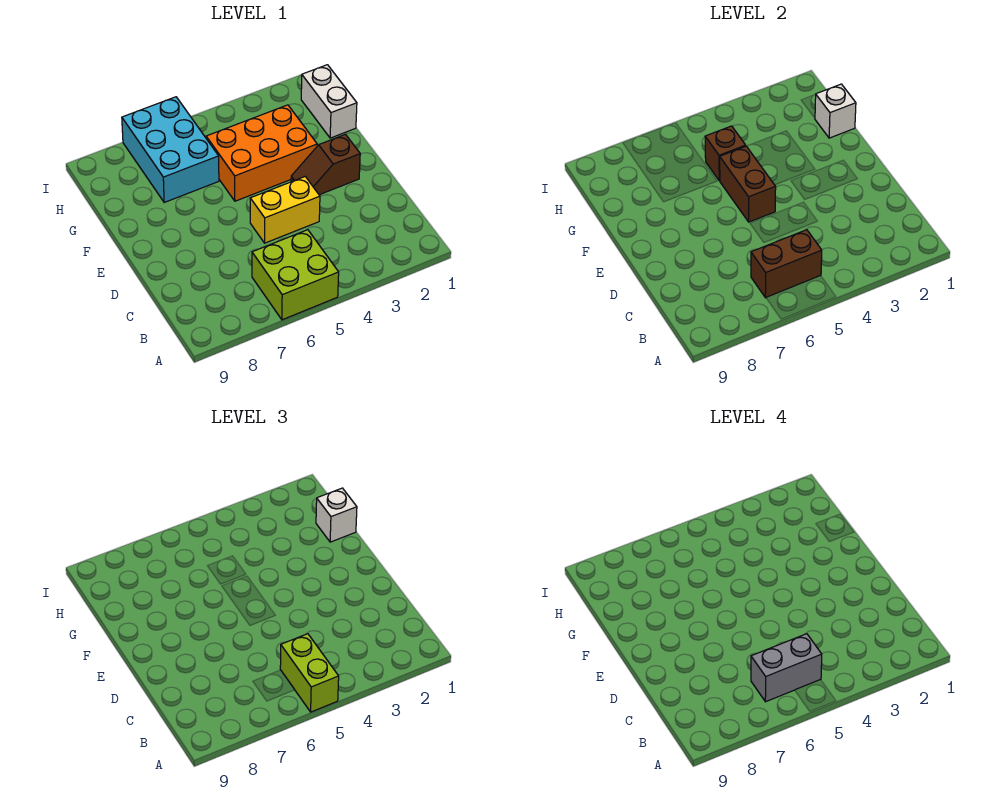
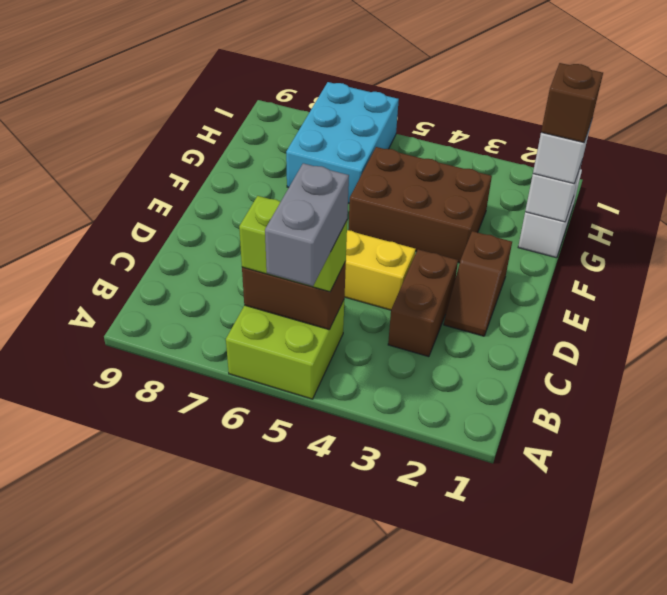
lime brick A5:B5 level 3 -> lime brick B5:B6 level 3
grey brick B5:B6 level 4 -> grey brick A5:B5 level 4
brown slope E2:E3 level 1 top 2 -> brown slope D2:E2 level 1 top E
brown brick E5:F5 level 2 -> brown brick C3:D3 level 1
orange brick F3:G5 level 1 -> brown brick F3:G5 level 1
brown brick G5 level 2 -> brown brick G1 level 4

